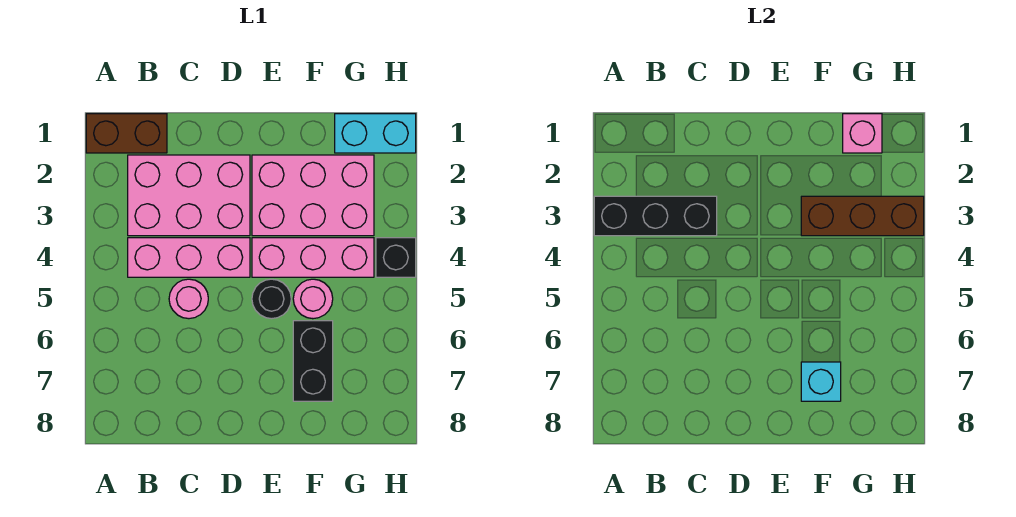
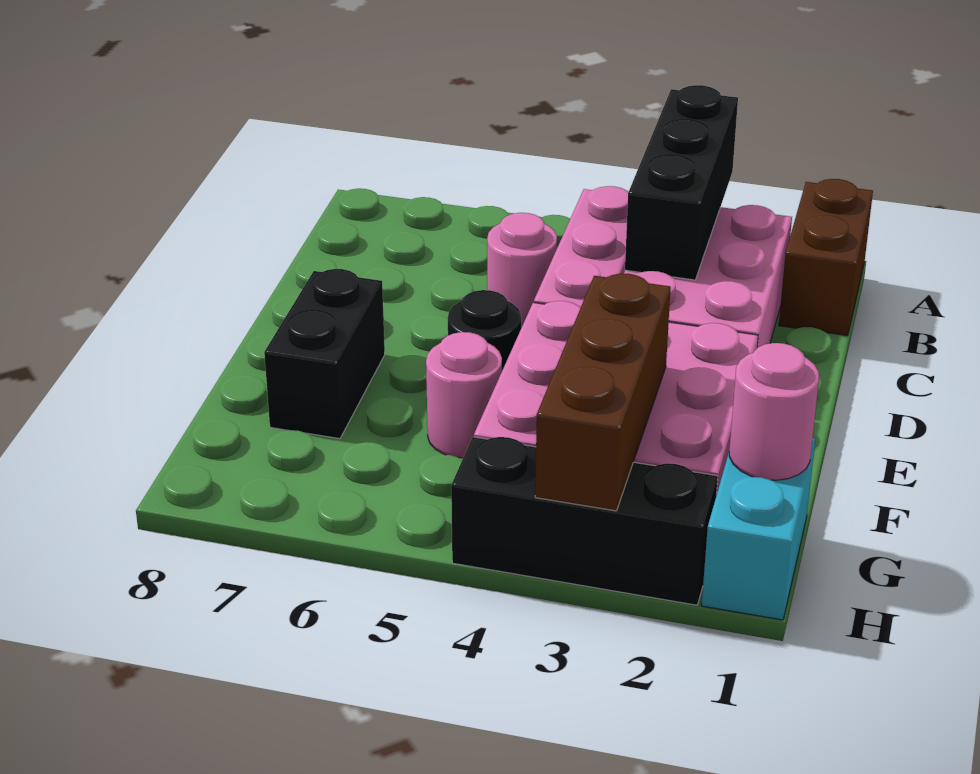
black brick F6:F7 level 1 -> black brick E7:F7 level 1
cyan brick F7 level 2 -> none
pink brick G1 level 2 -> pink round brick G1 level 2
black brick H4 level 1 -> black brick H2:H4 level 1

